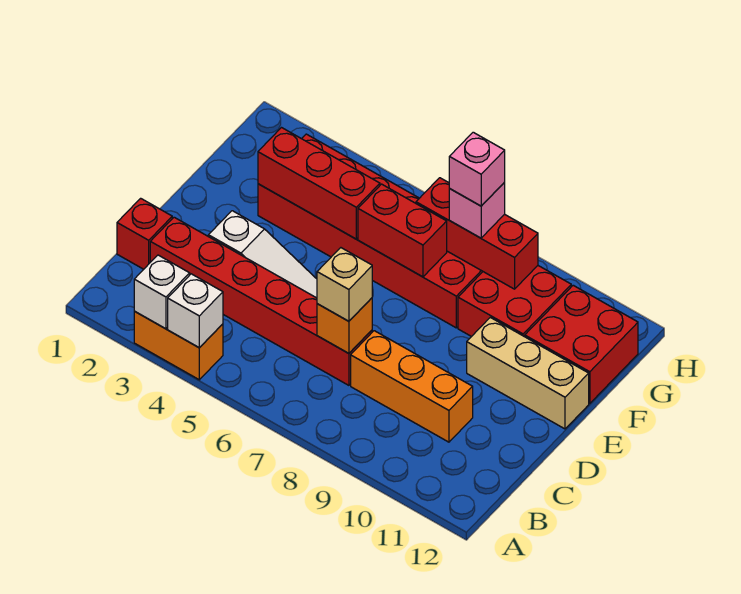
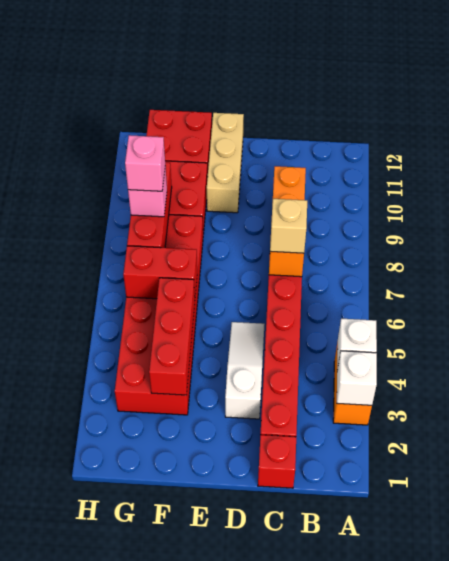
red brick F6:F7 level 2 -> red brick F6:G6 level 2

